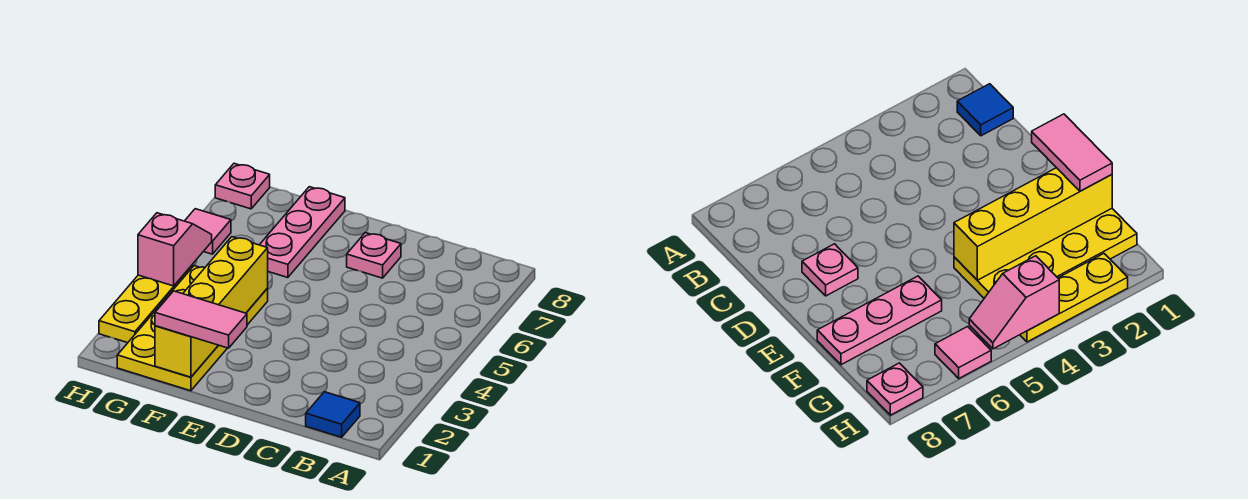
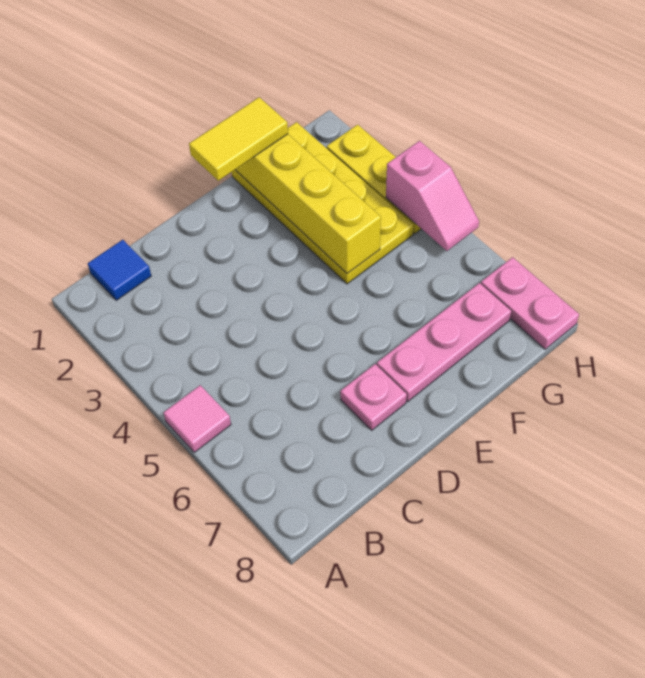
pink tile E1:F1 level 3 -> yellow tile E1:F1 level 3
pink plate F6:F8 level 1 -> pink plate E7:G7 level 1
pink tile H6 level 1 -> pink tile A5 level 1
pink plate H8 level 1 -> pink plate H7:H8 level 1

